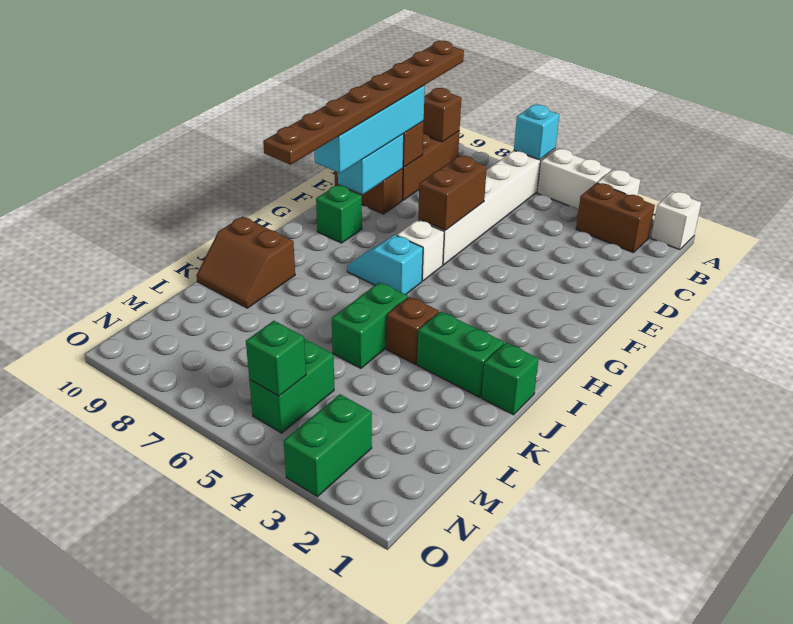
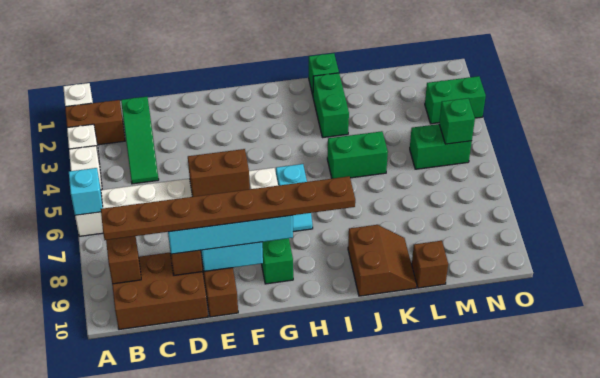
brown brick B2:B3 level 1 -> brown brick A2:B2 level 1
none -> green slope C2:C4 level 1 top 2
brown brick J4 level 1 -> brown brick L10 level 1

